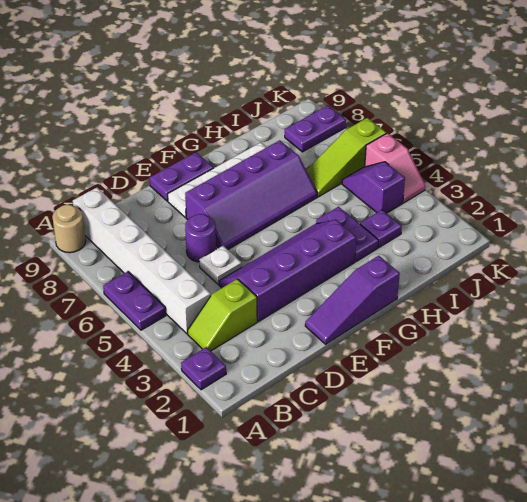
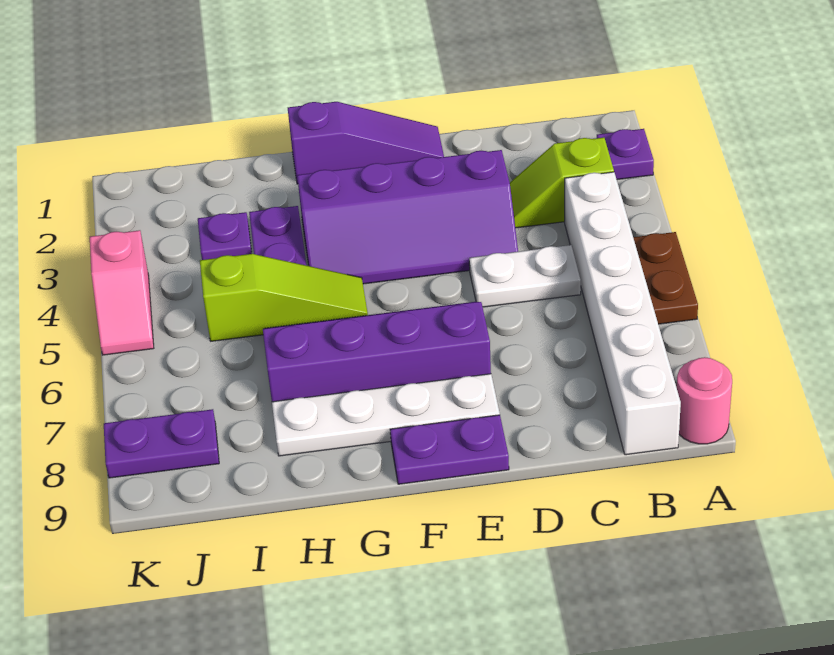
purple plate A5:A6 level 1 -> brown plate A5:A6 level 1
tan round brick A9 level 1 -> pink round brick A9 level 1
lime slope B3:C3 level 1 top C -> lime slope B3:C3 level 1 top B
white plate D5 level 1 -> white plate C5:D5 level 1
purple round brick D6 level 1 -> none
lime slope I6:K6 level 1 top K -> lime slope G5:I5 level 1 top I
purple slope J4:J5 level 1 top 4 -> none
pink slope K4:K5 level 1 top 5 -> pink slope K4:K5 level 1 top 4

